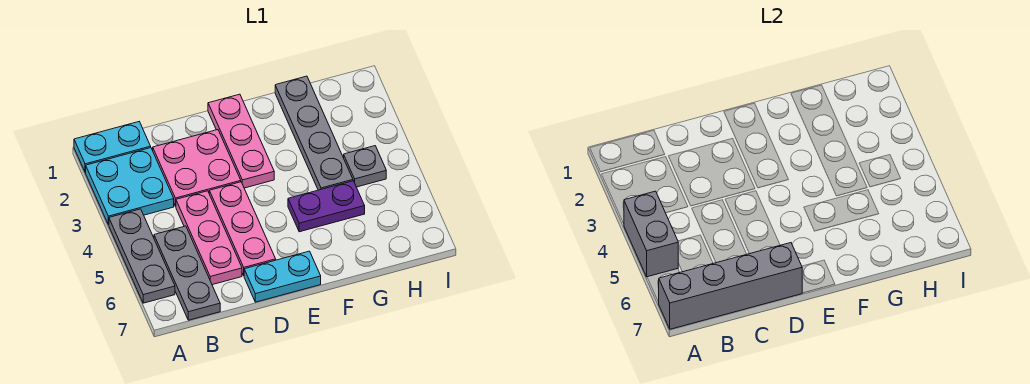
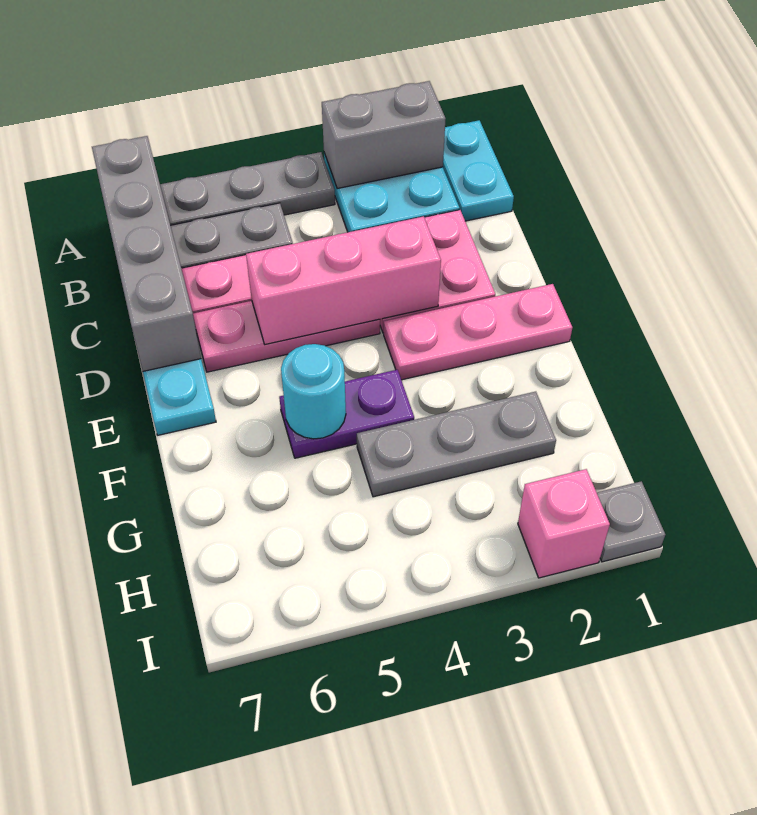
grey brick A4:A5 level 2 -> grey brick A2:A3 level 2
none -> pink brick D3:D5 level 2
purple plate F5:G5 level 1 -> purple plate F4:F5 level 1
none -> cyan round brick F5 level 2
grey plate G1:G4 level 1 -> grey plate G2:G4 level 1
grey plate H4 level 1 -> grey plate I1 level 1
none -> pink brick I2 level 1

